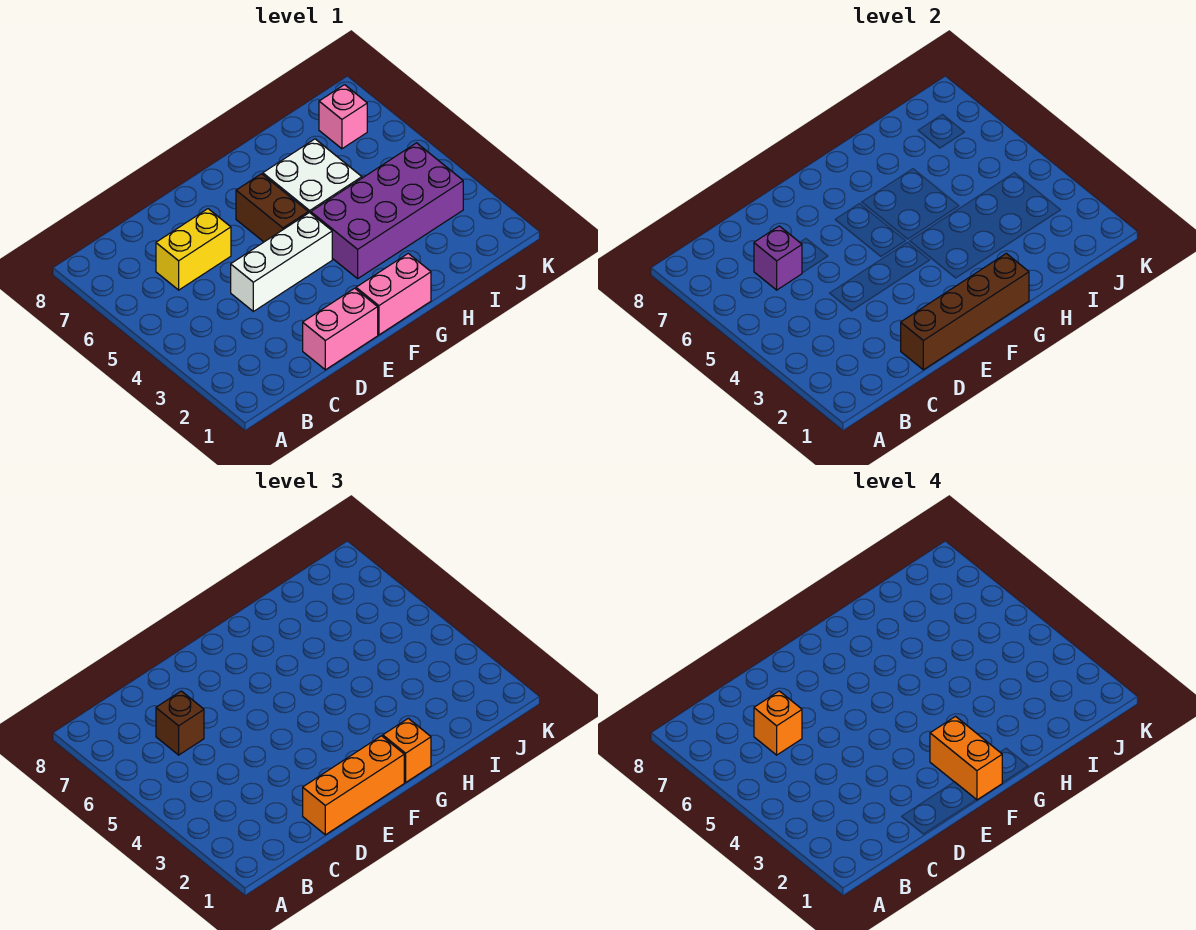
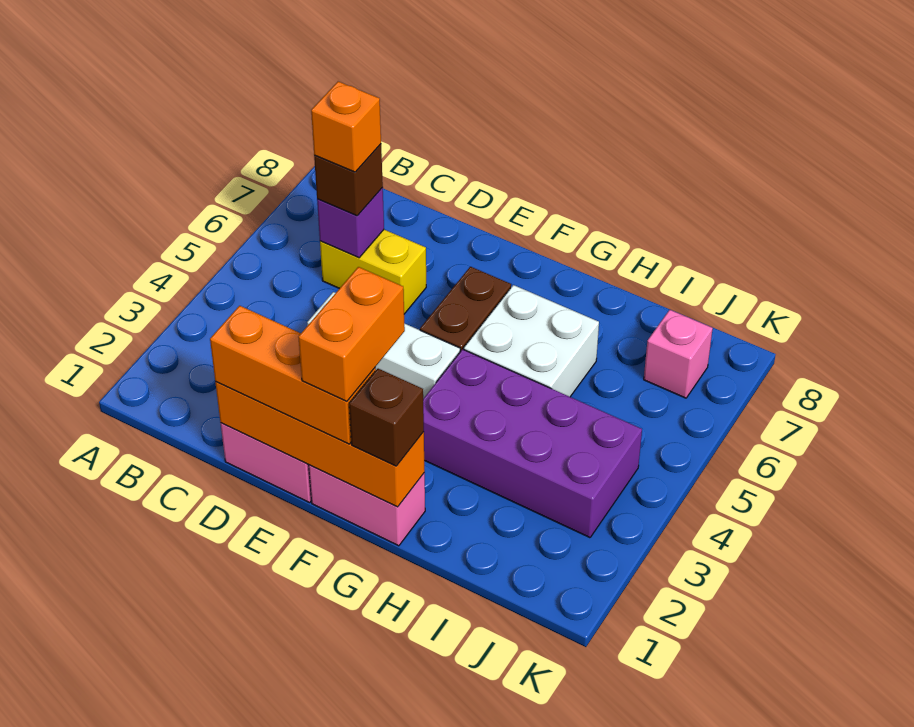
brown brick D1:G1 level 2 -> orange brick D1:G1 level 2
orange brick G1 level 3 -> brown brick G1 level 3

